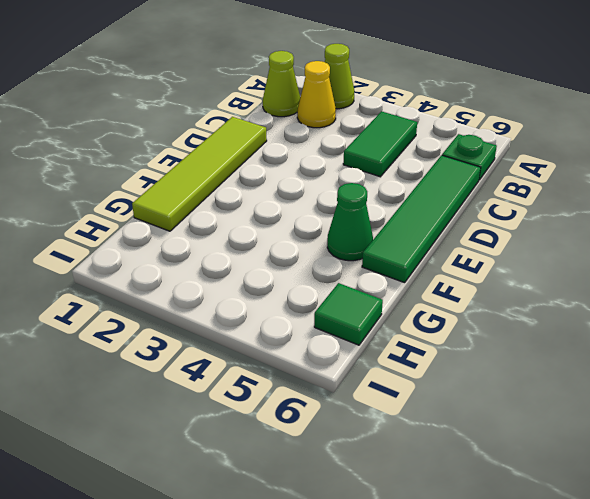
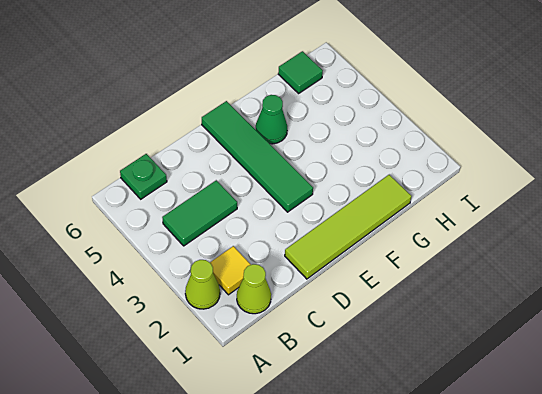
yellow cone B2 level 1 -> yellow tile B2 level 1
green tile C6:F6 level 1 -> green tile E3:E6 level 1

